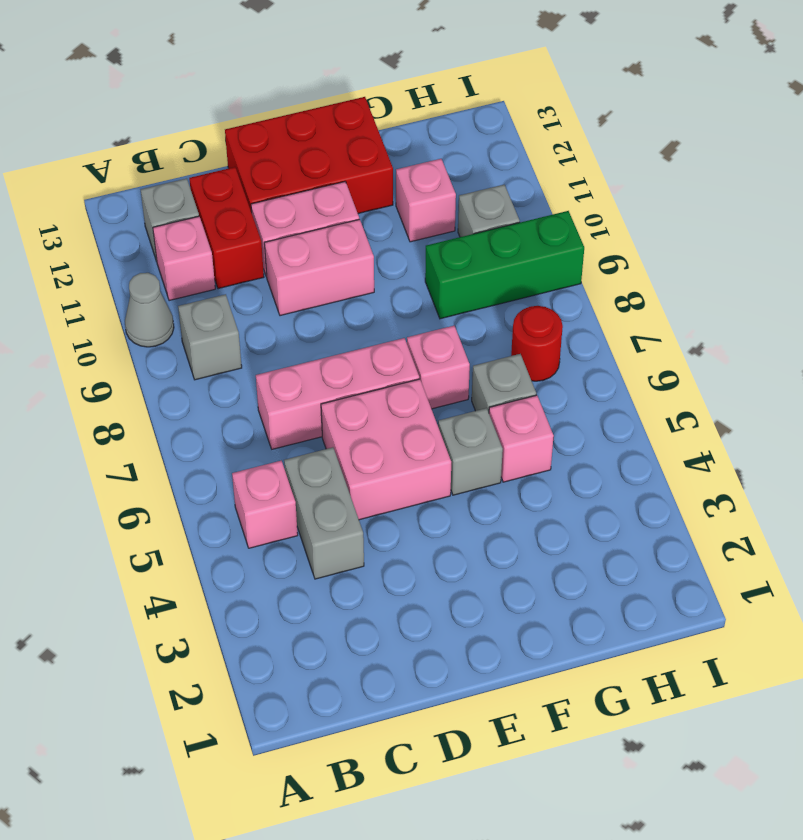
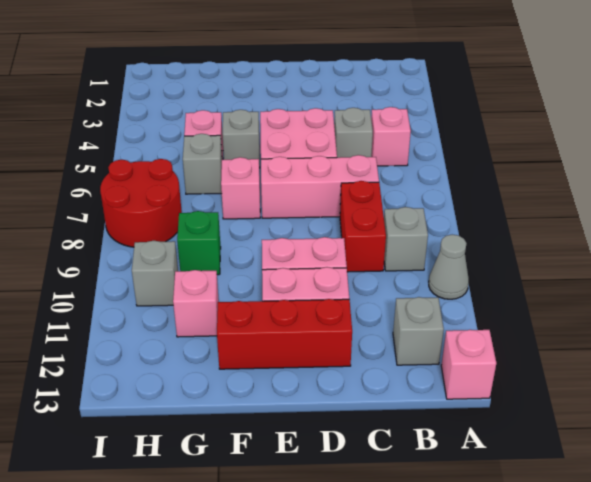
pink brick B11 level 1 -> pink brick A13 level 1
grey brick C4:C5 level 1 -> grey brick C5 level 1
red brick C11:C12 level 1 -> red brick C8:C9 level 1
red brick D12:F13 level 1 -> red brick D12:F12 level 1
green brick G9:I9 level 1 -> green brick G9 level 1
red round brick H7 level 1 -> red round brick H7:I8 level 1

